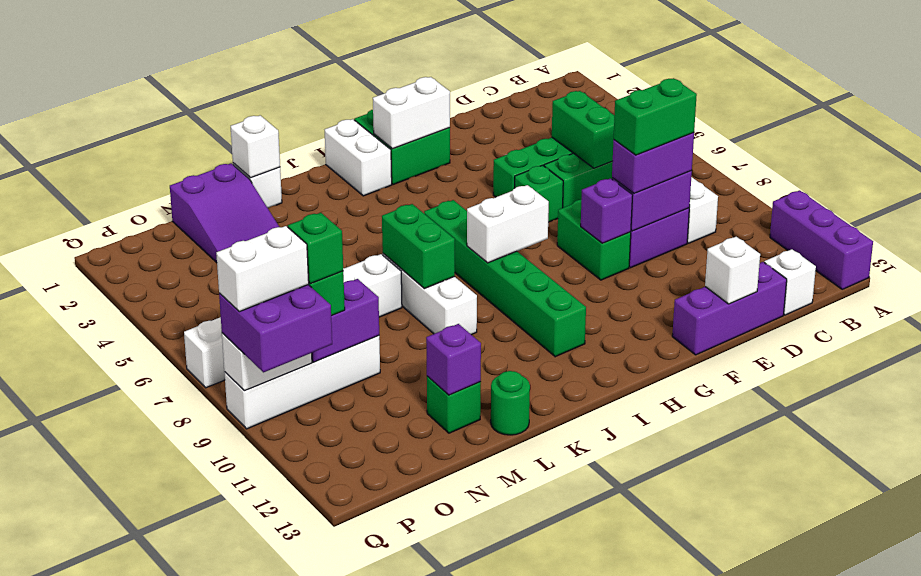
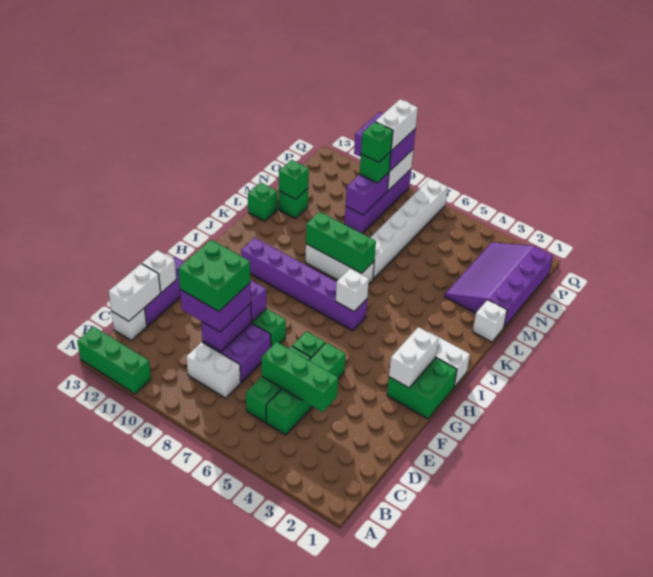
purple brick A11:A13 level 1 -> green brick A11:A13 level 1
green brick D5:D6 level 2 -> green brick D4:D6 level 2
purple brick D9:E9 level 3 -> purple brick D9:E10 level 3
green brick D9:E9 level 4 -> green brick D9:E10 level 4
white brick H8:I8 level 2 -> white brick C13:D13 level 2
green brick I6:I11 level 1 -> purple brick I6:I11 level 1
green brick K7:K8 level 2 -> green brick K7:K9 level 2
white brick L1 level 2 -> white brick I6 level 2
green round brick L13 level 1 -> green brick L13 level 1
purple slope M1:N3 level 1 top 1 -> purple slope M1:P3 level 1 top 1
purple brick M12 level 2 -> green brick M12 level 2
white brick N9:Q9 level 1 -> purple brick N9:Q9 level 1

